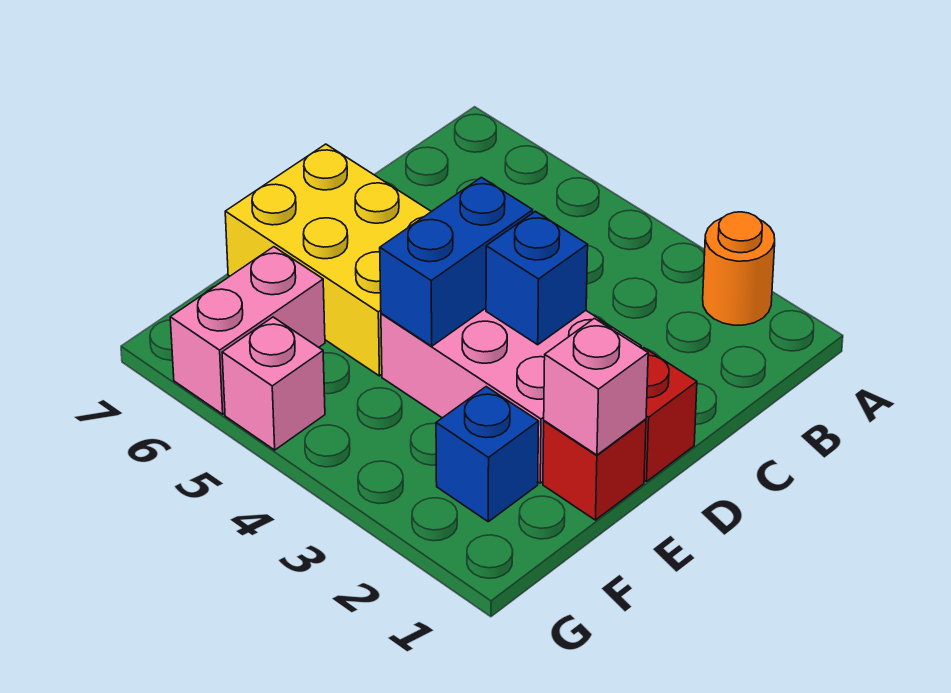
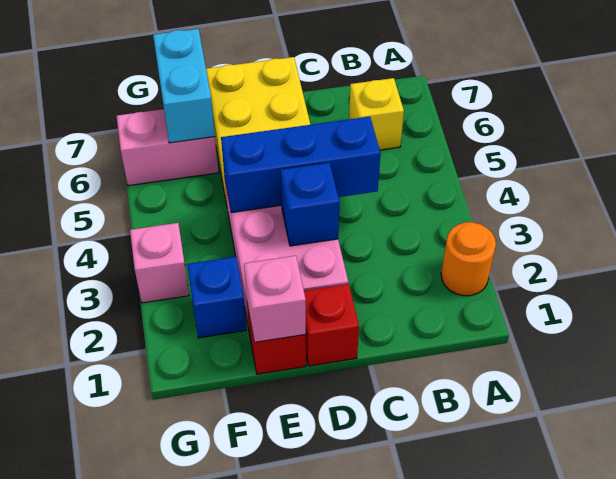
none -> yellow brick B6 level 1
blue brick D4:E4 level 2 -> blue brick C4:E4 level 2
none -> cyan brick F6:F7 level 2
pink brick G5 level 1 -> pink brick G3 level 1

